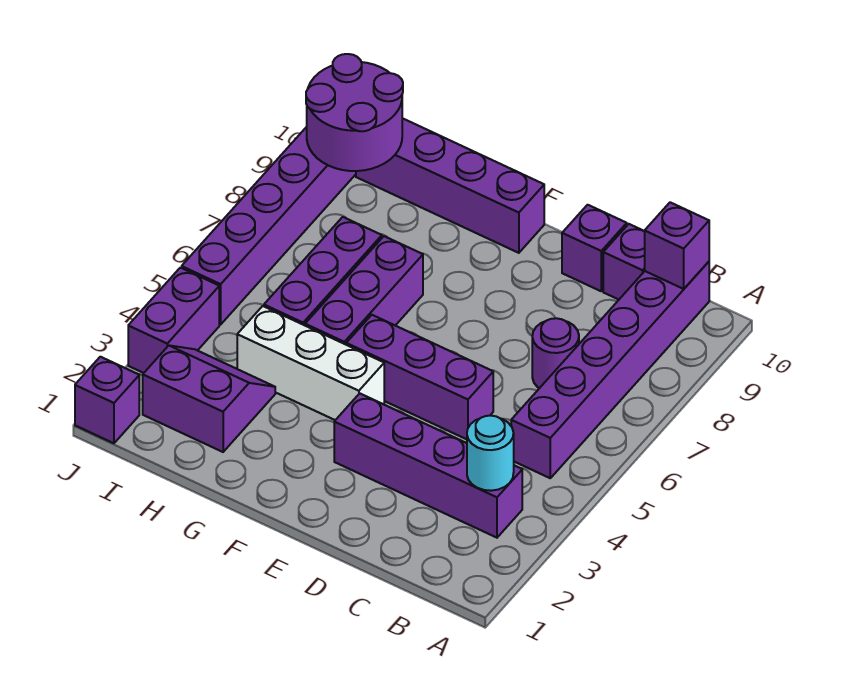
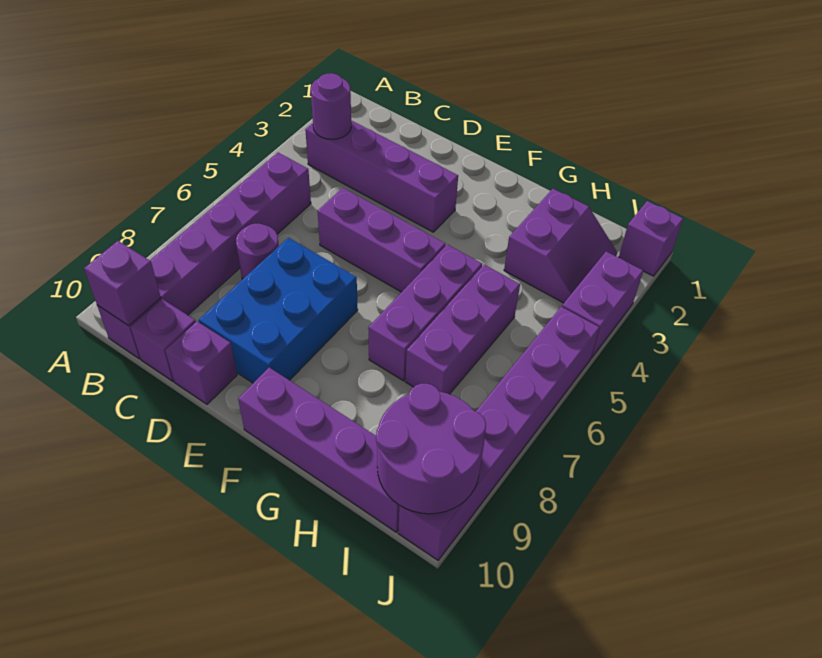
cyan round brick B3 level 2 -> purple round brick B3 level 2
none -> blue brick D7:E9 level 1
white brick F4:H4 level 1 -> none
purple slope H2:I3 level 1 top 2 -> purple slope H2:I3 level 1 top H

